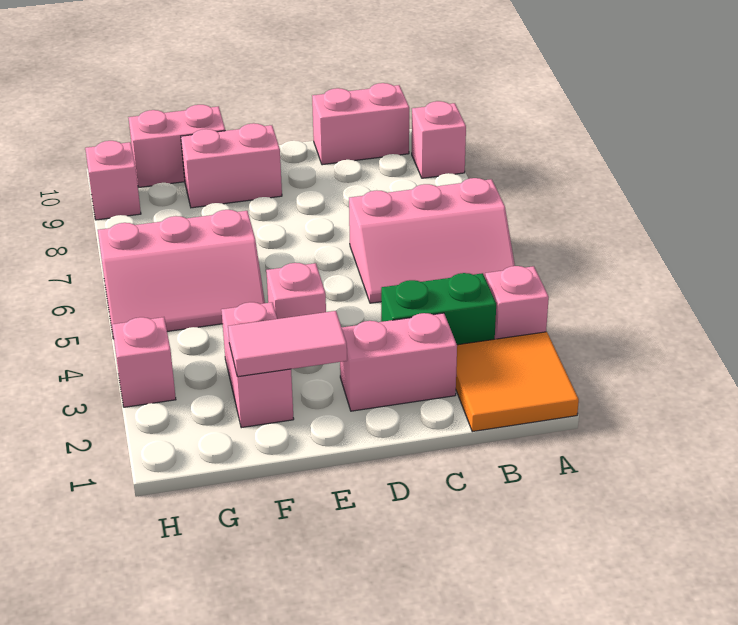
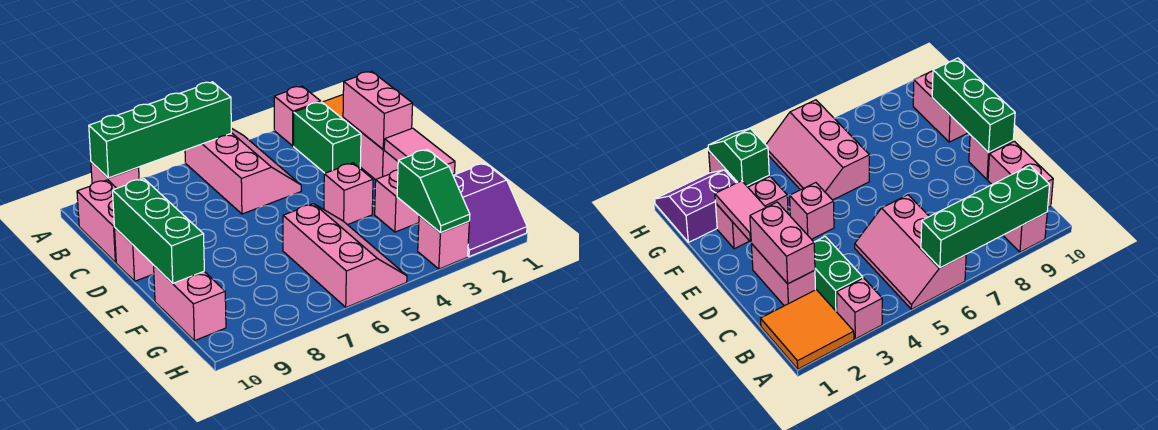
none -> green brick A6:A9 level 2
none -> green brick D10:F10 level 2
pink brick E9:F9 level 1 -> pink brick C2:D2 level 2
none -> purple slope G1:H2 level 1 top G
none -> green slope G3:H3 level 2 top G
pink brick H9 level 1 -> pink brick D10 level 1

